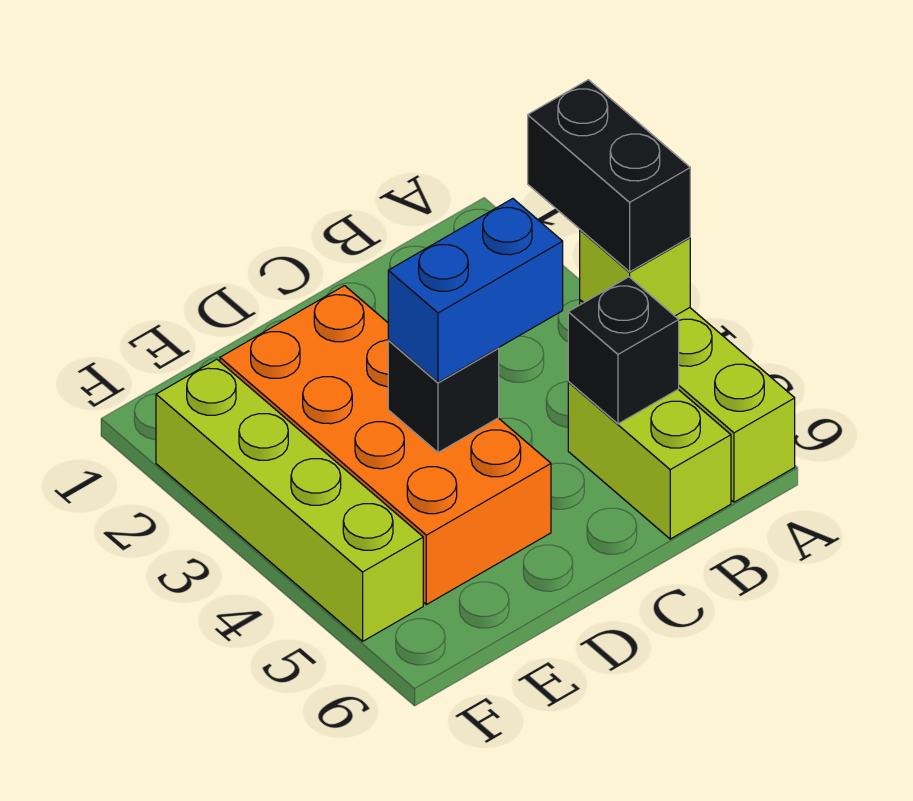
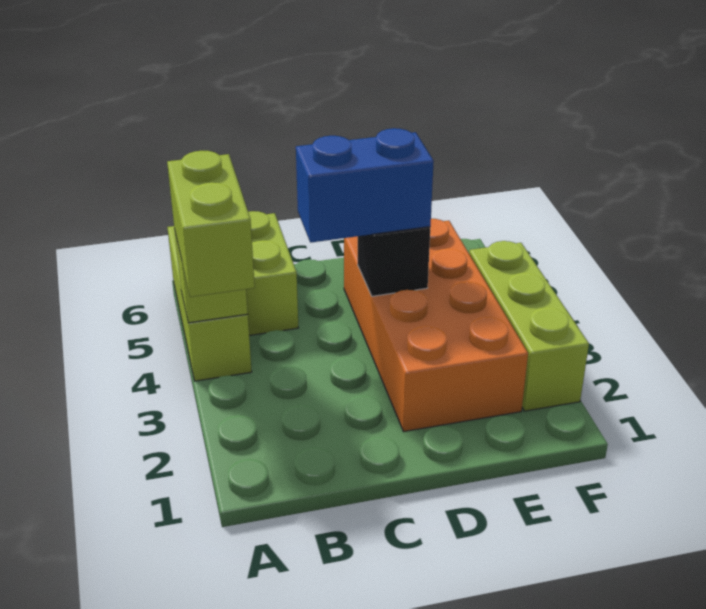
black brick A3:A4 level 3 -> lime brick A3:A4 level 3
black brick B5 level 2 -> none
lime brick F2:F5 level 1 -> lime brick F2:F4 level 1

